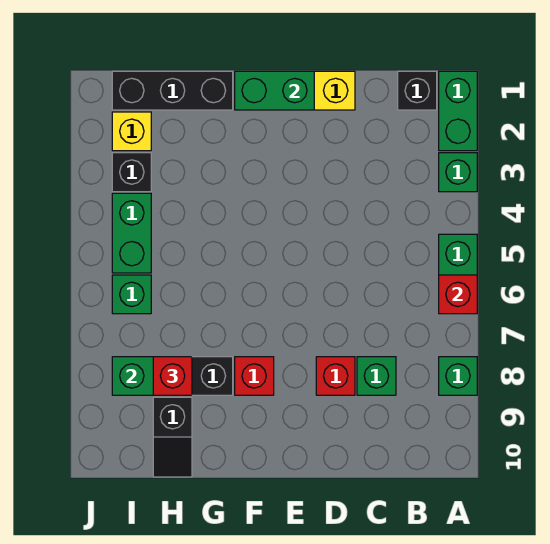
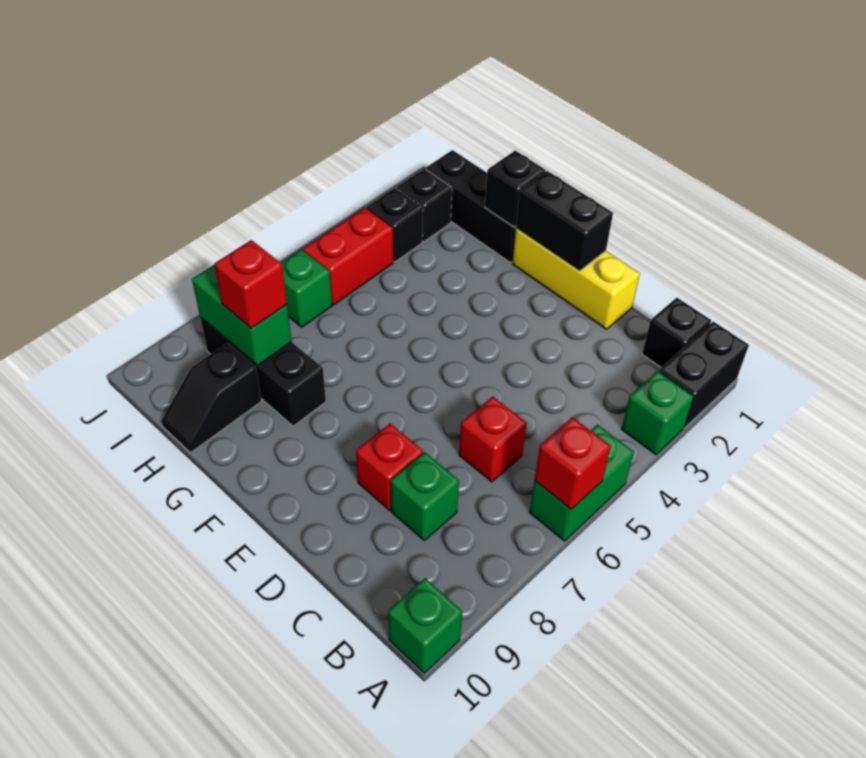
green brick A1:A2 level 1 -> black brick A1:A2 level 1
green brick A8 level 1 -> green brick A10 level 1
green brick E1:F1 level 2 -> black brick E1:F1 level 2
red brick F8 level 1 -> red brick C6 level 1
none -> black brick G1 level 2
yellow brick I2 level 1 -> black brick I2 level 1
green brick I4:I5 level 1 -> red brick I4:I5 level 1

